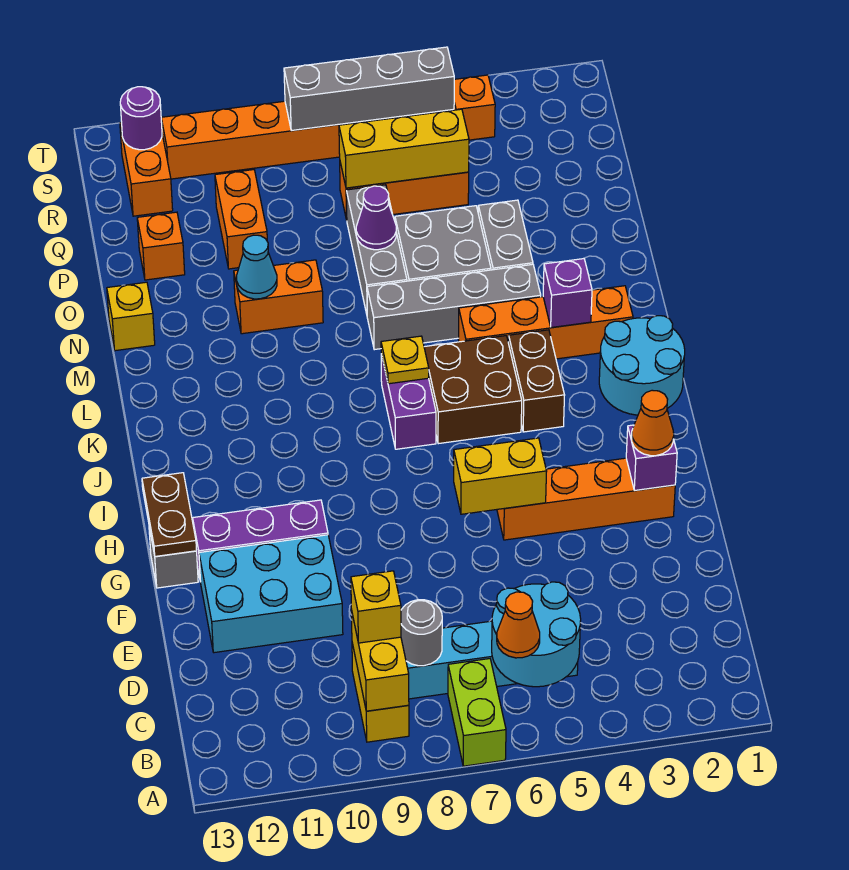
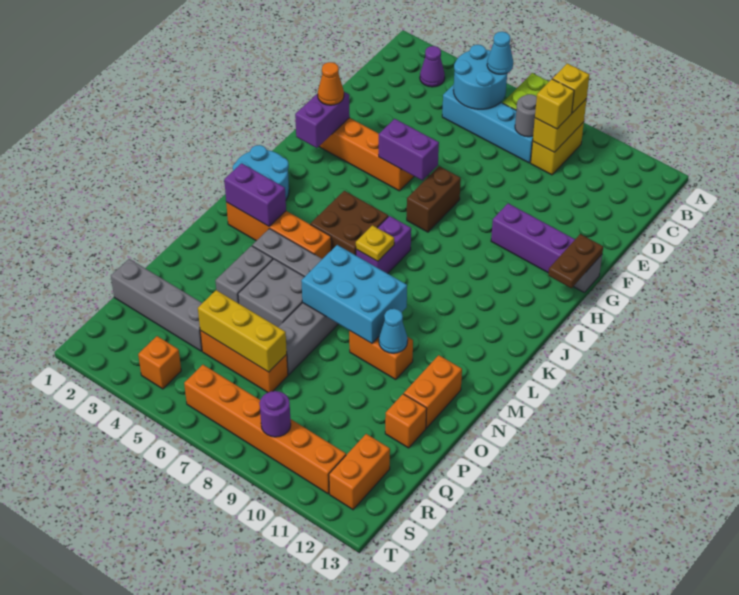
orange cone B6 level 3 -> cyan cone B6 level 3
cyan brick E10:F12 level 1 -> cyan brick M7:N9 level 2
purple brick G2 level 2 -> purple brick G2:H2 level 2
yellow brick G5:G6 level 2 -> purple brick G5:G6 level 2
brown brick J4:K4 level 1 -> brown brick G7:H7 level 1
purple brick L3 level 2 -> purple brick L2:L3 level 2
yellow brick N13 level 1 -> yellow brick B9 level 3
purple cone O7 level 2 -> purple cone B3 level 1
orange brick P10:Q10 level 1 -> orange brick N12:O12 level 1
grey brick S5:S8 level 2 -> grey brick Q1:Q4 level 1
purple round brick S12 level 2 -> purple round brick S9 level 2

